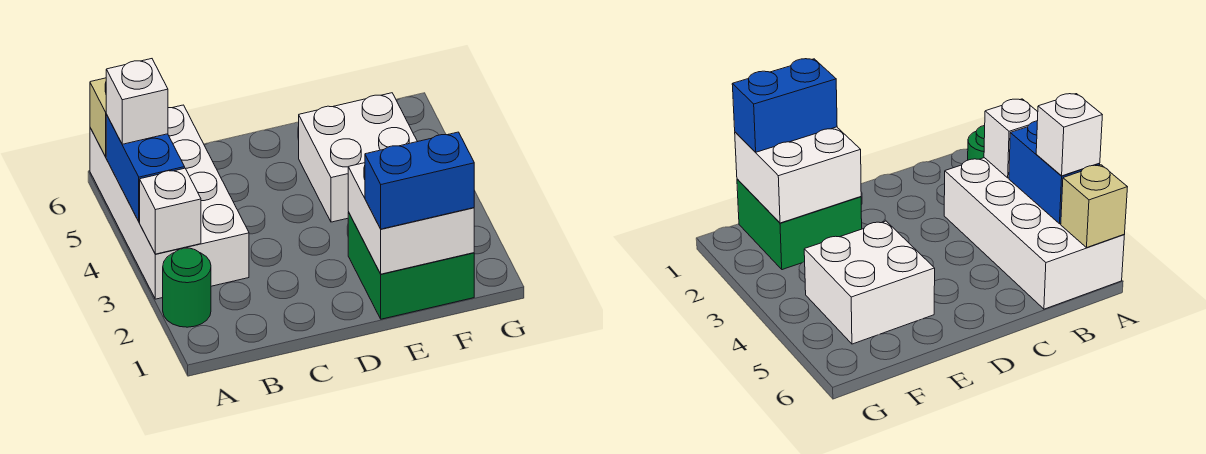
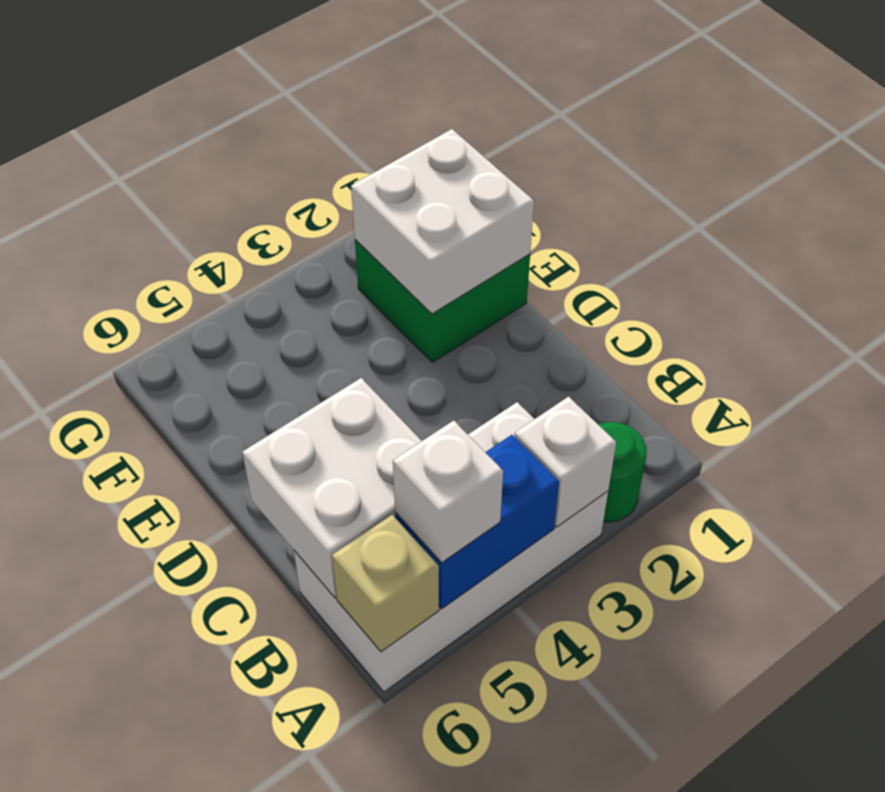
blue brick E1:F1 level 3 -> none
white brick E4:F5 level 1 -> white brick B5:C6 level 2

